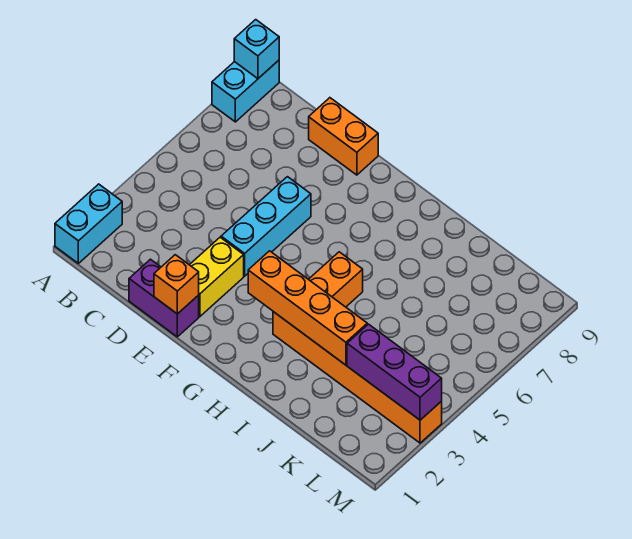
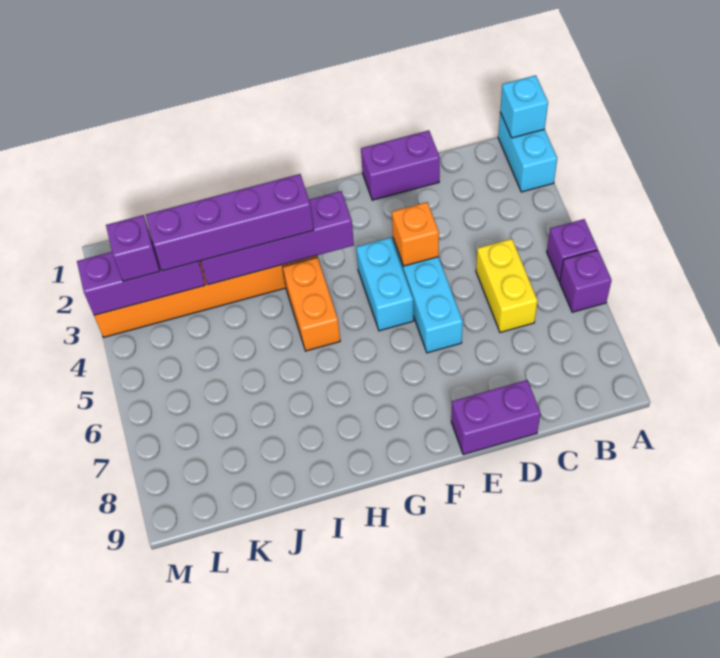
none -> purple brick A5 level 1
none -> purple brick A6 level 1
cyan brick A8:A9 level 1 -> cyan brick F4:F5 level 1
cyan brick A9 level 2 -> cyan brick A1 level 2
orange brick D9:E9 level 1 -> purple brick D9:E9 level 1
orange brick E1 level 2 -> orange brick E4 level 2
yellow brick E2:E3 level 1 -> yellow brick C5:C6 level 1
orange brick G3:J3 level 2 -> purple brick G3:J3 level 2
none -> purple brick H3:K3 level 3
none -> purple brick L3 level 3

